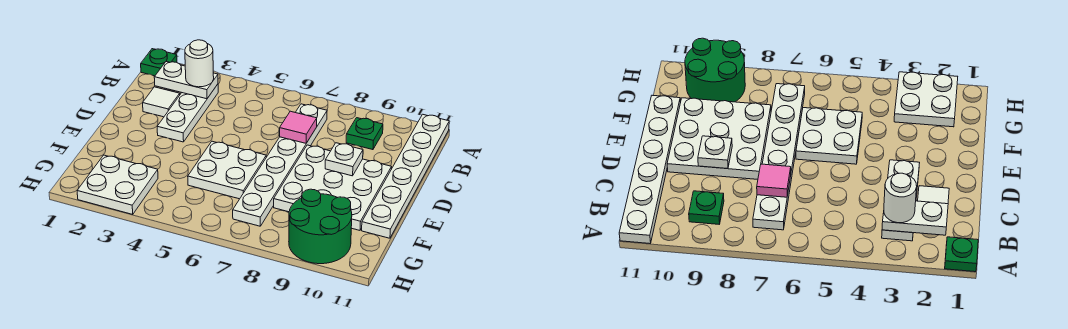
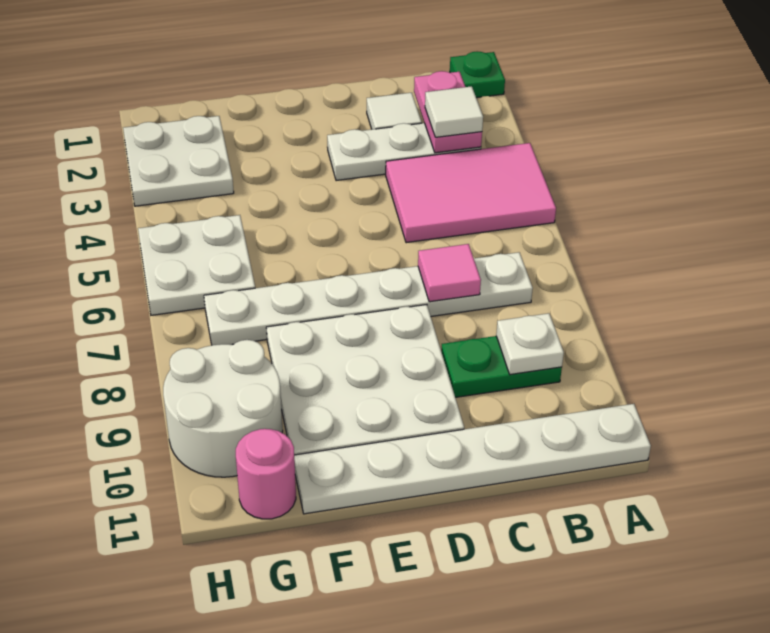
none -> pink tile A4:C5 level 1
white plate B2:B3 level 2 -> pink plate B2:B3 level 2
white round brick B3 level 3 -> white tile B3 level 3
green plate B9 level 1 -> green plate B9:C9 level 1
white plate D9 level 2 -> white plate B9 level 2
white plate E5:F6 level 1 -> white plate G5:H6 level 1
green round brick G9:H10 level 1 -> white round brick G9:H10 level 1
none -> pink round brick G11 level 1

